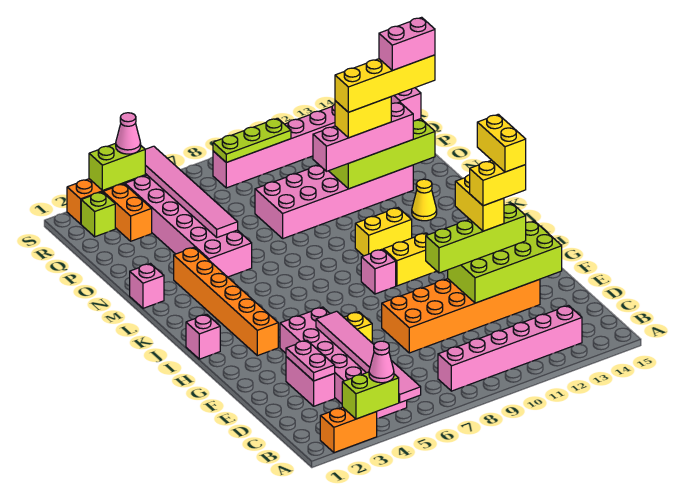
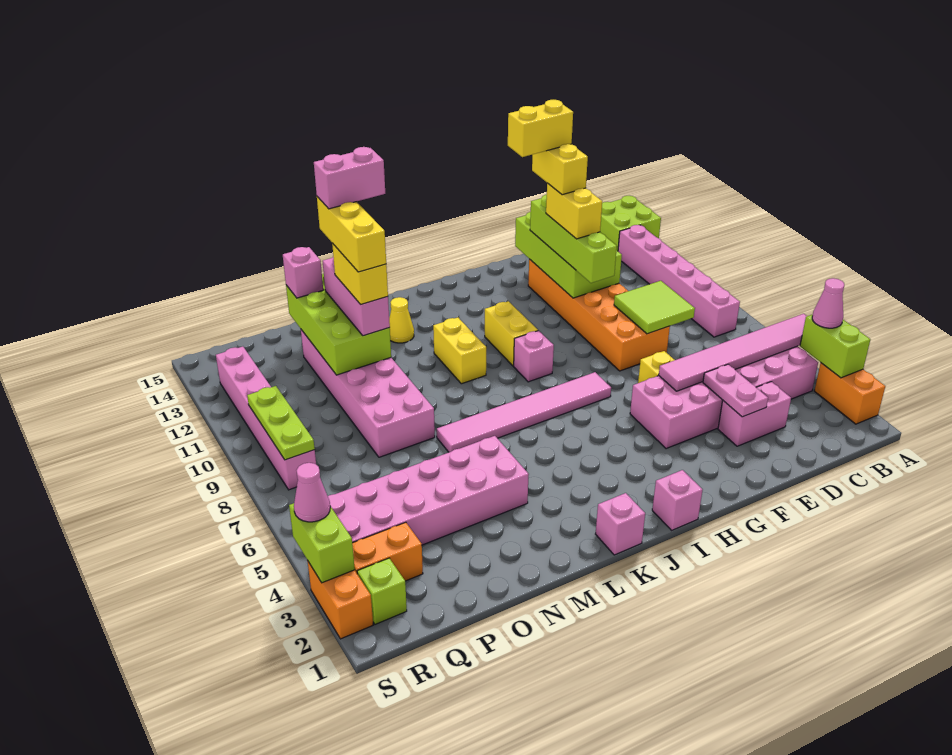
none -> lime brick A14:B15 level 1
pink plate D3:E3 level 2 -> pink plate E3:E4 level 2
none -> lime tile D8:E9 level 2
yellow brick F12:G12 level 4 -> yellow brick F11:F12 level 4
orange brick H3:M3 level 1 -> none
pink brick M1 level 1 -> pink brick K1 level 1
pink tile N5:S5 level 2 -> pink tile H7:M7 level 1
pink brick N10:N13 level 3 -> pink brick N11:N13 level 3
yellow brick N11:N14 level 5 -> yellow brick N11:N13 level 5
pink brick N13:N14 level 6 -> pink brick M13:N13 level 6

